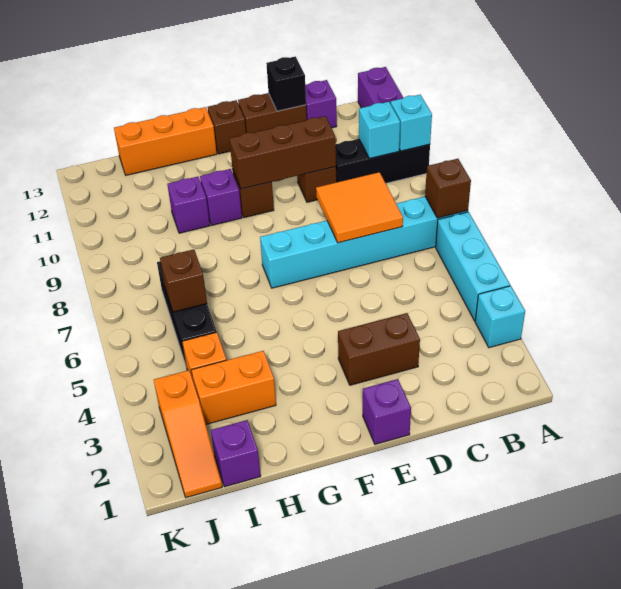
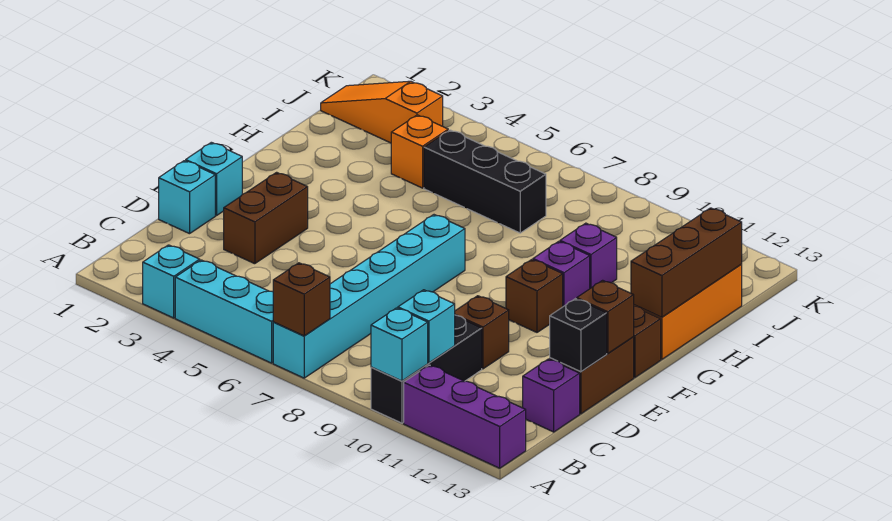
orange tile C7:D8 level 2 -> none
none -> cyan brick D1 level 1
brown brick D10:F10 level 2 -> brown brick G13:I13 level 2
purple brick E1 level 1 -> cyan brick E1 level 1
orange brick H3:I3 level 1 -> none
purple brick I1 level 1 -> none
brown brick I6 level 2 -> brown brick E13 level 2

